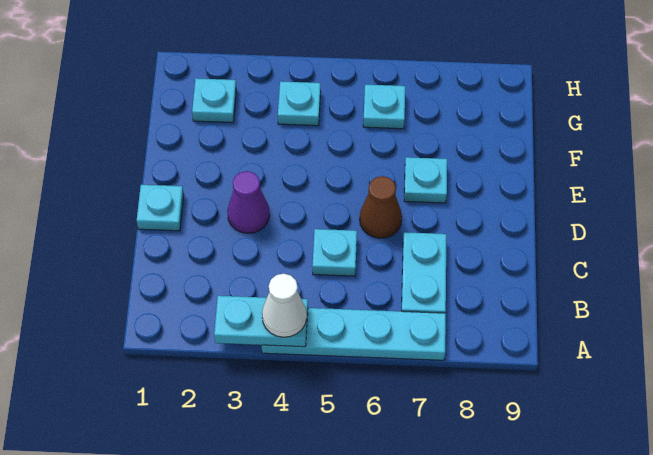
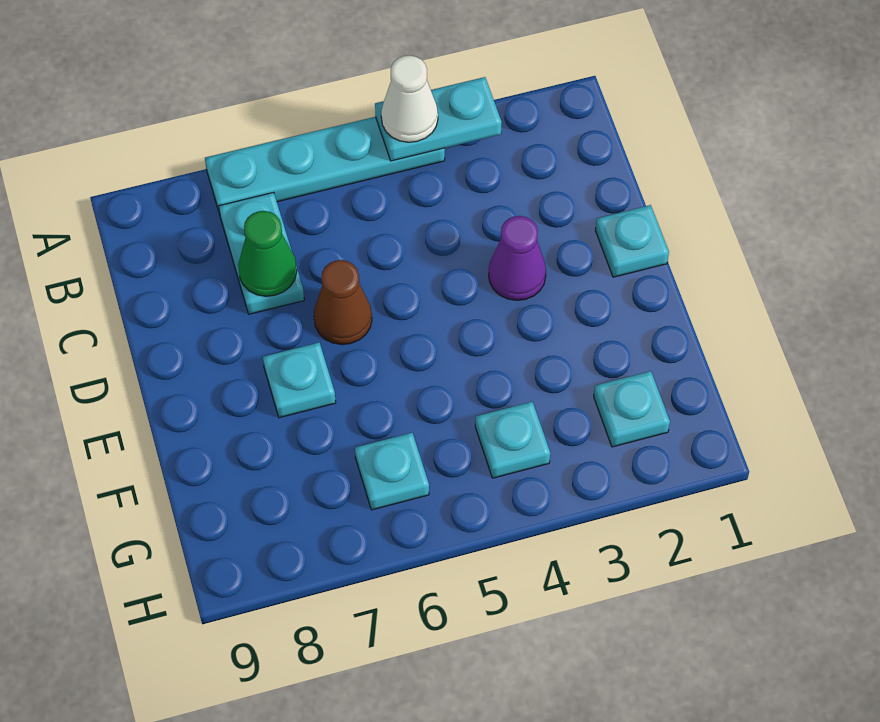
cyan plate C5 level 1 -> none
none -> green cone C7 level 2

